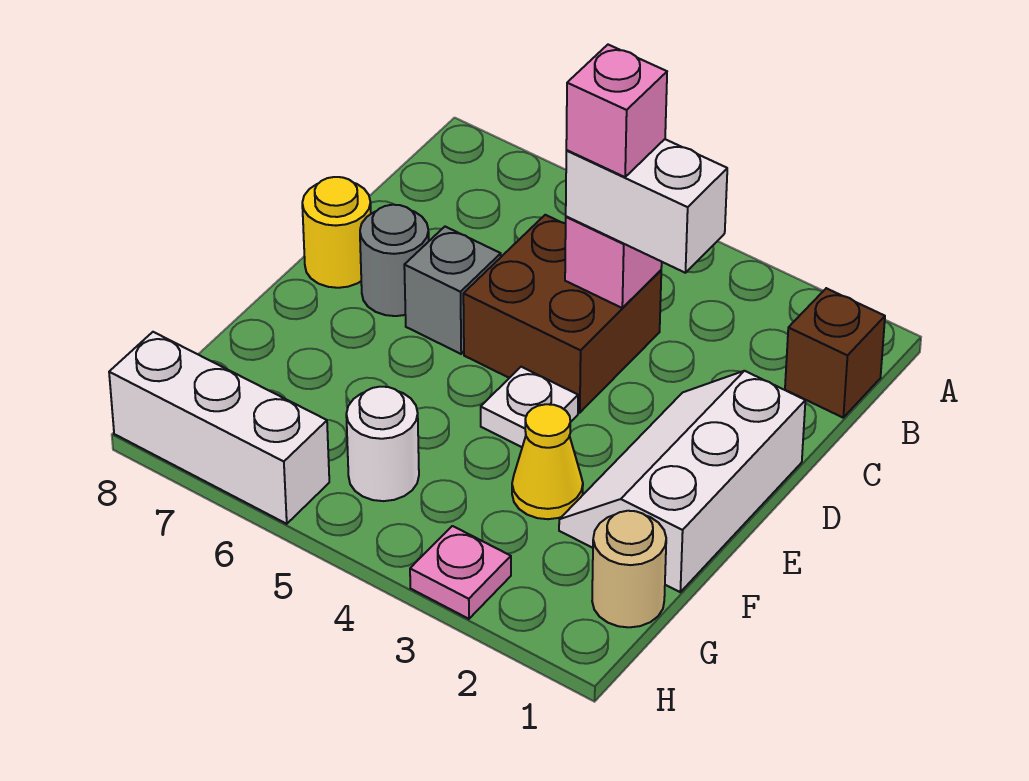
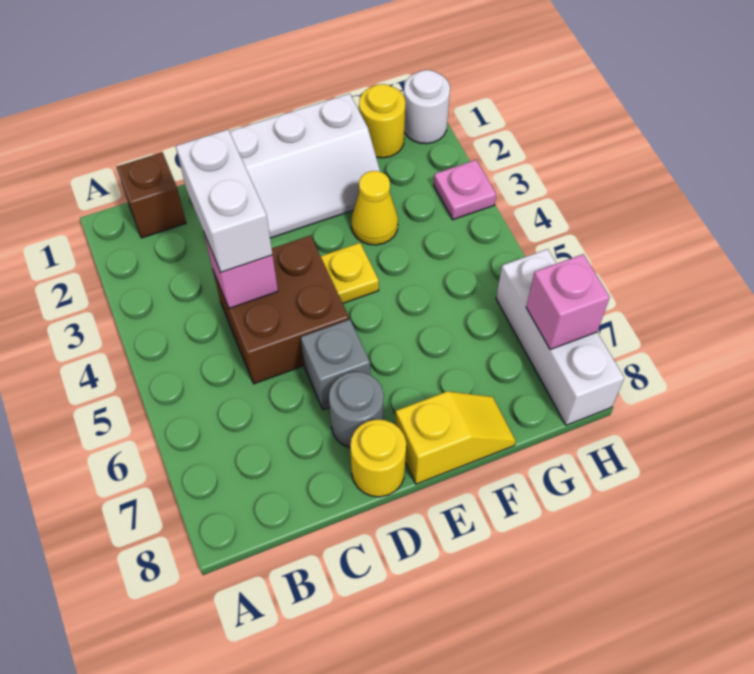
pink brick C4 level 4 -> pink brick H7 level 2
white plate E4 level 1 -> yellow plate E4 level 1
none -> yellow slope E8:F8 level 1 top E
tan round brick G1 level 1 -> yellow round brick G1 level 1
white round brick G5 level 1 -> white round brick H1 level 1

